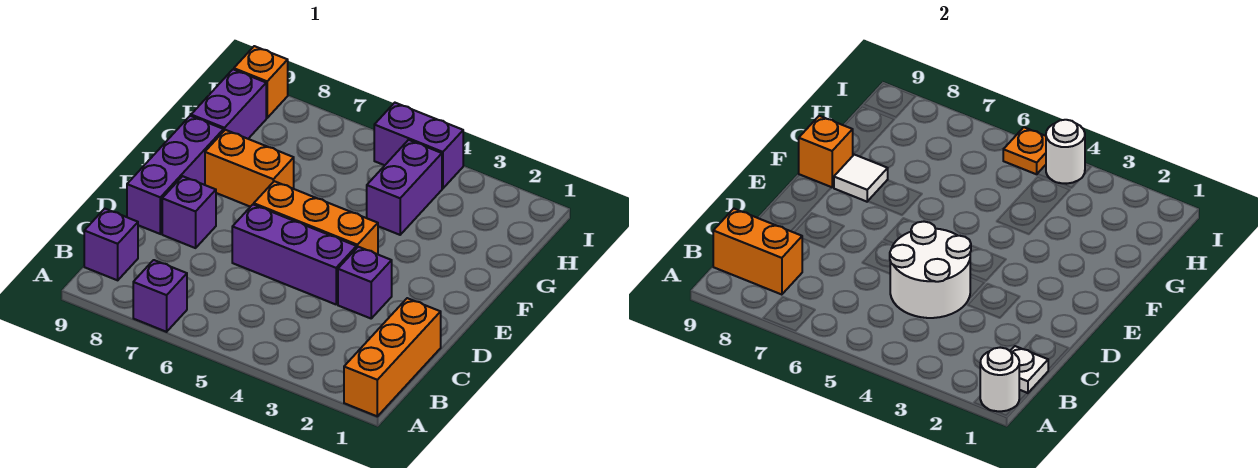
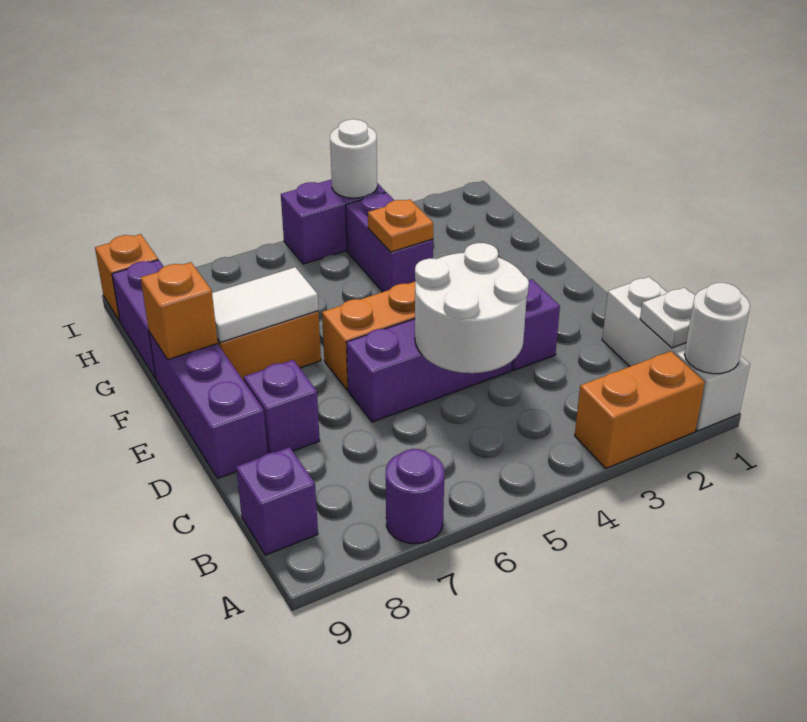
orange brick A1:C1 level 1 -> white brick A1:C1 level 1
purple brick A7 level 1 -> purple round brick A7 level 1
orange brick B8:B9 level 2 -> orange brick A2:A3 level 1
white tile F8 level 2 -> white tile F7:F8 level 2
orange plate I5 level 2 -> orange plate G4 level 2

